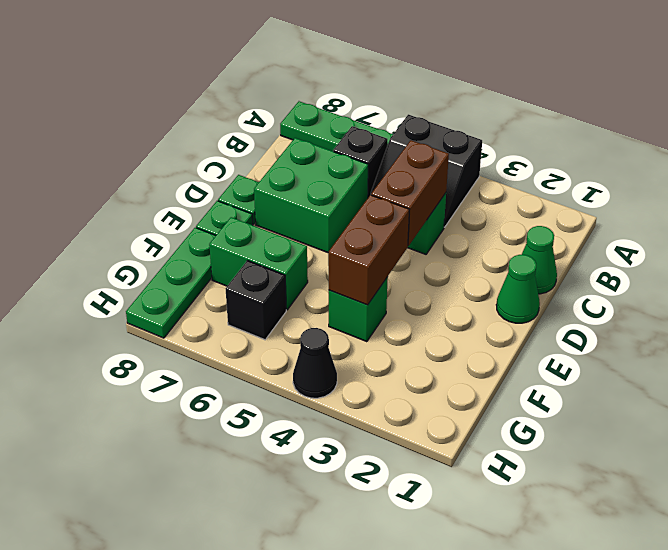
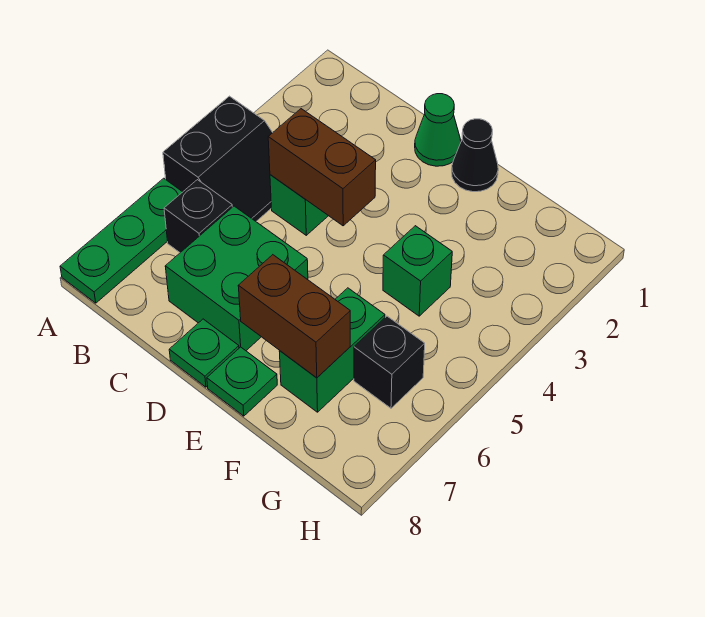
green cone C1 level 1 -> none
brown brick E4:F4 level 2 -> brown brick E7:F7 level 2
green plate F8:H8 level 1 -> none
black cone H4 level 1 -> black cone E1 level 1

